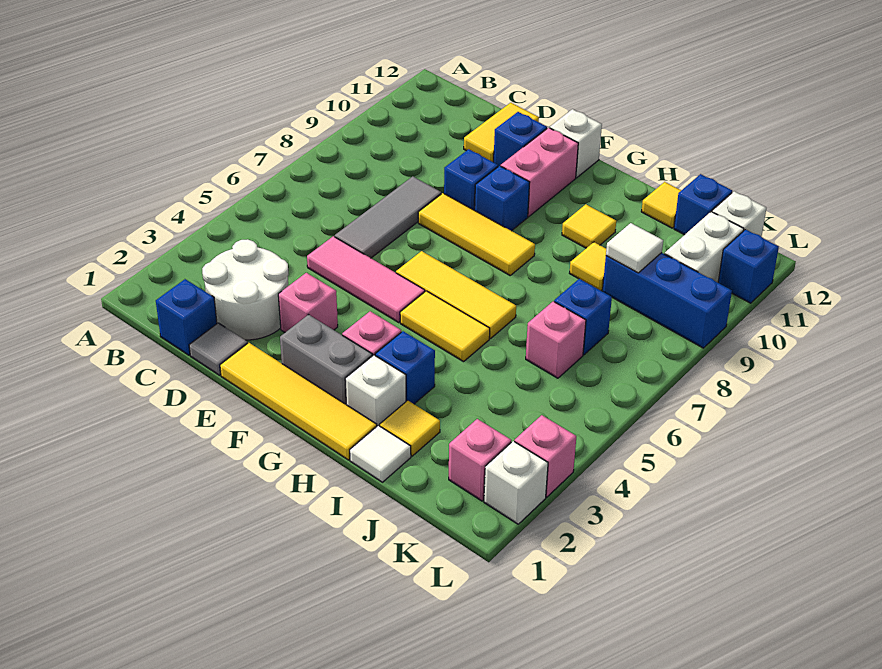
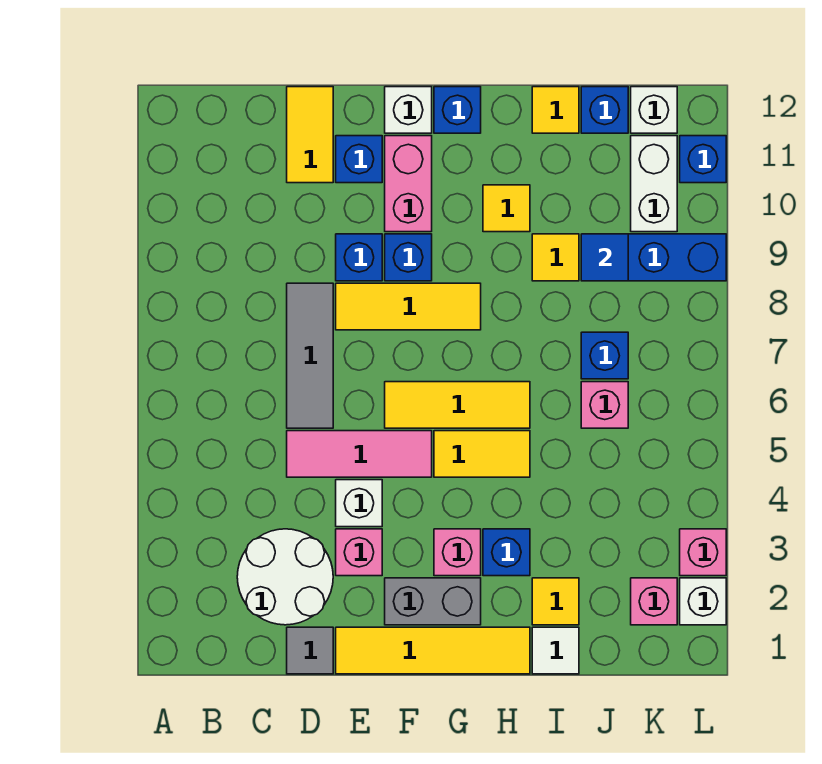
blue brick C1 level 1 -> blue brick G12 level 1
white brick H2 level 1 -> white brick E4 level 1
white tile J9 level 2 -> blue tile J9 level 2

